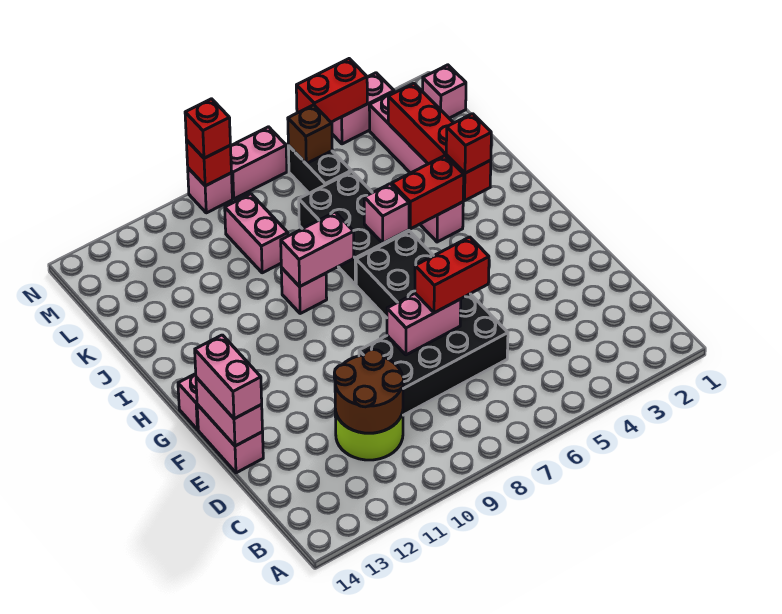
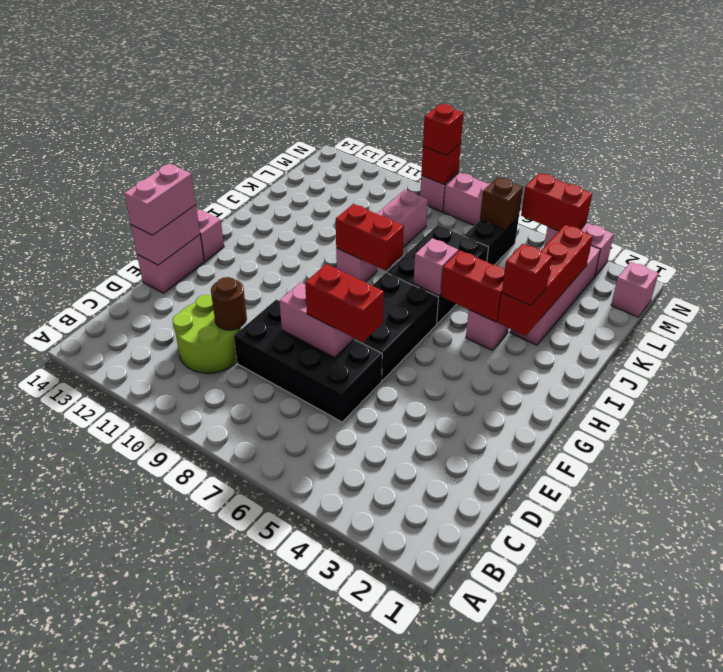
brown round brick C10:D11 level 2 -> brown round brick D10 level 2
pink brick I8:I9 level 2 -> red brick I8:I9 level 2

